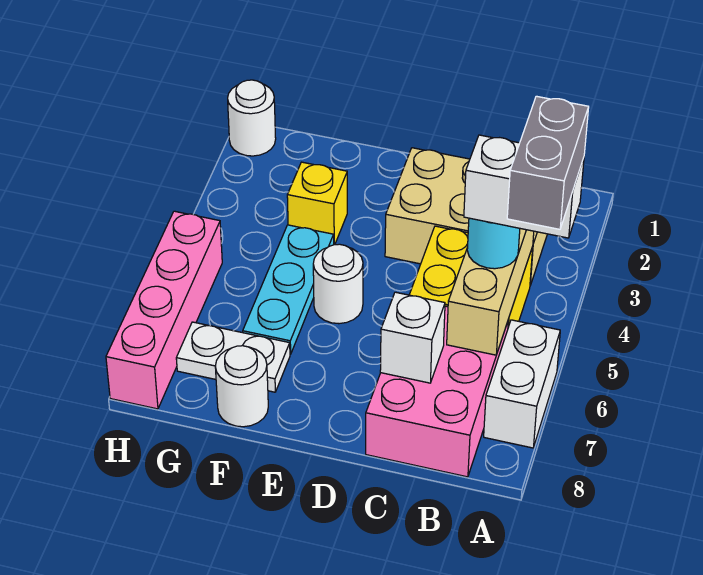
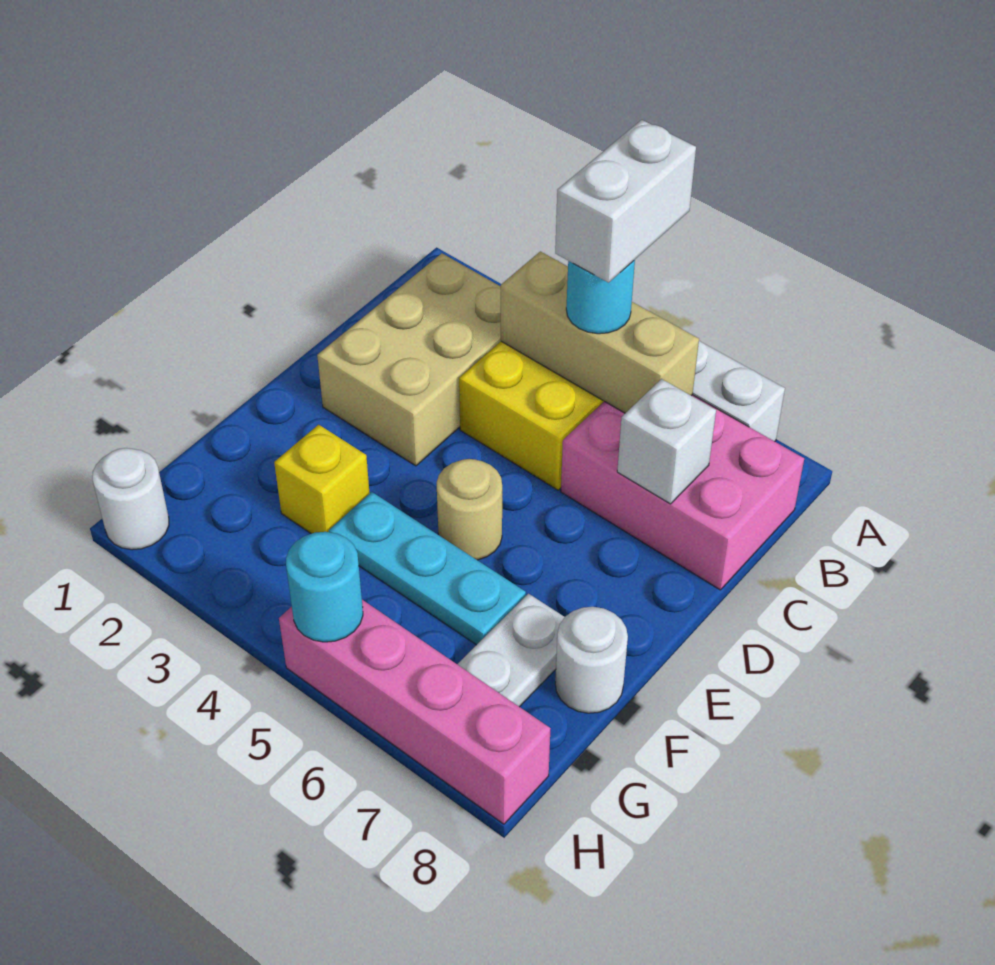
grey brick A5:A6 level 5 -> none
white round brick E5 level 1 -> tan round brick E5 level 1
none -> cyan round brick H5 level 2

